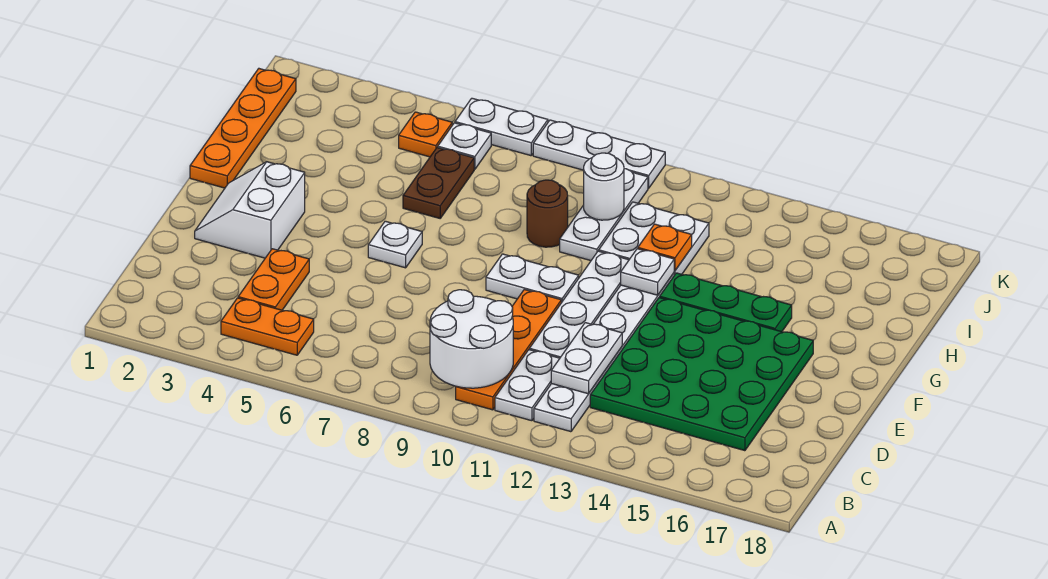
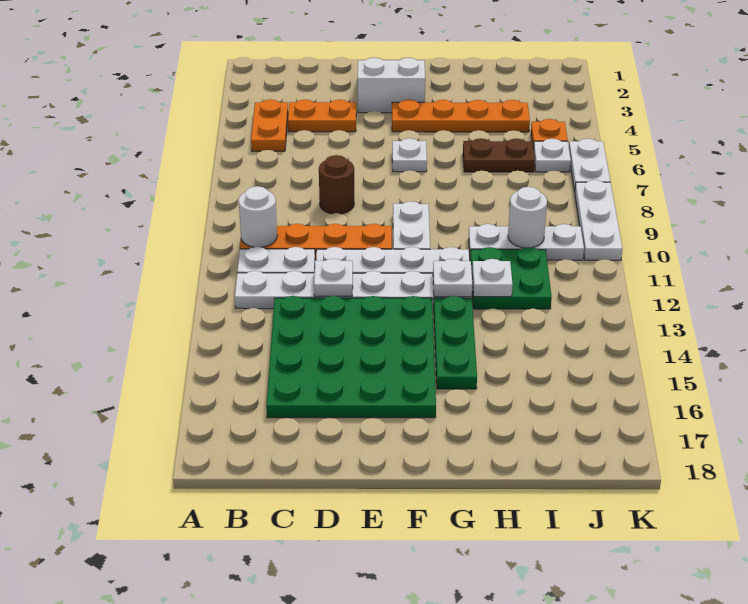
white round brick B9:C10 level 2 -> white round brick B10 level 2
white plate C12:D12 level 2 -> white plate D12 level 2
orange plate G1:J1 level 1 -> orange plate F4:I4 level 1
brown round brick H9 level 1 -> brown round brick D8 level 1
white plate H11:I12 level 1 -> green plate H11:I12 level 1
orange plate H12 level 2 -> white plate H12 level 2

